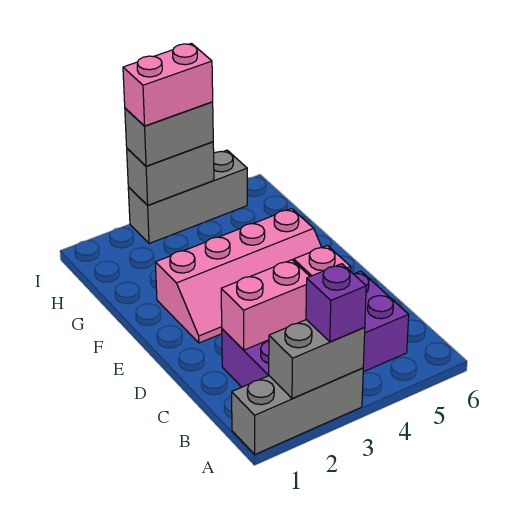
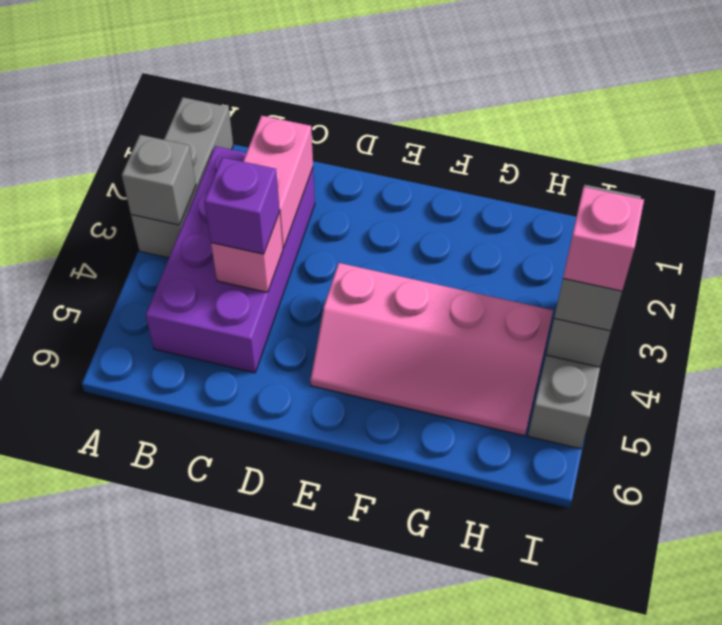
grey brick A2:A3 level 2 -> grey brick A3 level 2
purple brick A3 level 3 -> purple brick C4 level 3
pink slope E2:F5 level 1 top F -> pink slope E4:H5 level 1 top 4
pink brick I3:I4 level 4 -> pink brick I4 level 4

